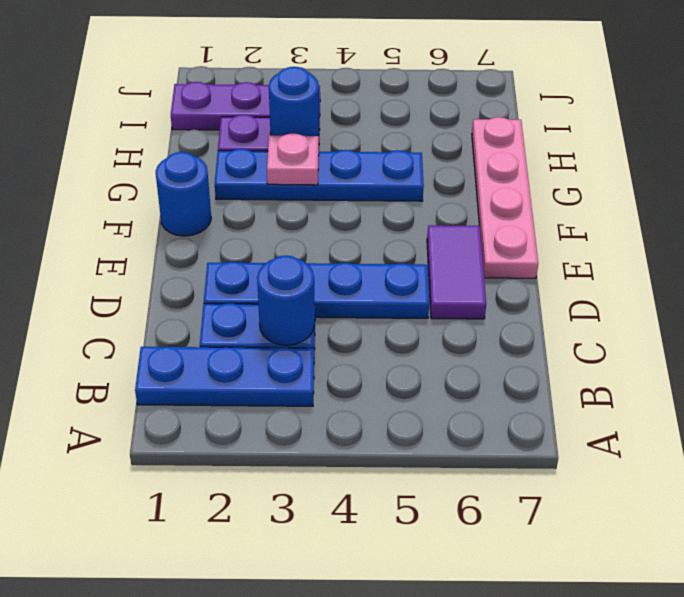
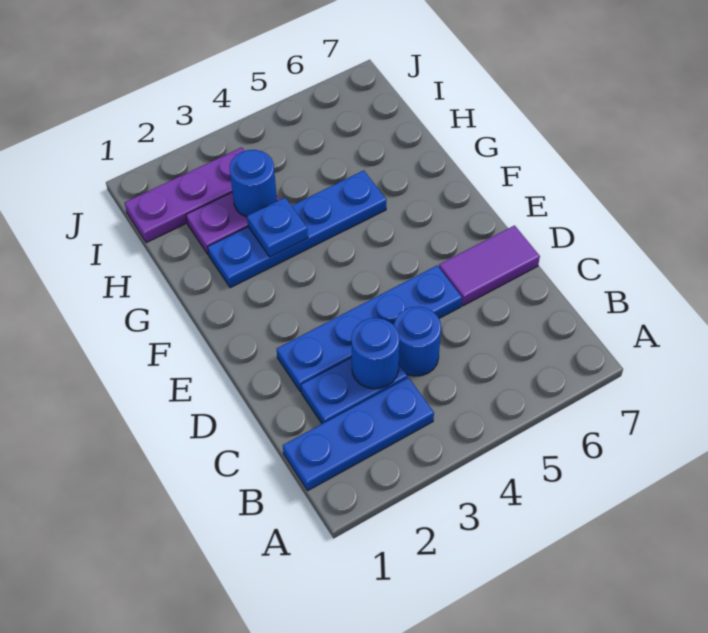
purple tile D6:E6 level 1 -> purple tile D6:D7 level 1
pink plate E7:H7 level 1 -> none
blue round brick F1 level 1 -> blue round brick C4 level 1
pink plate G3 level 2 -> blue plate G3 level 2

